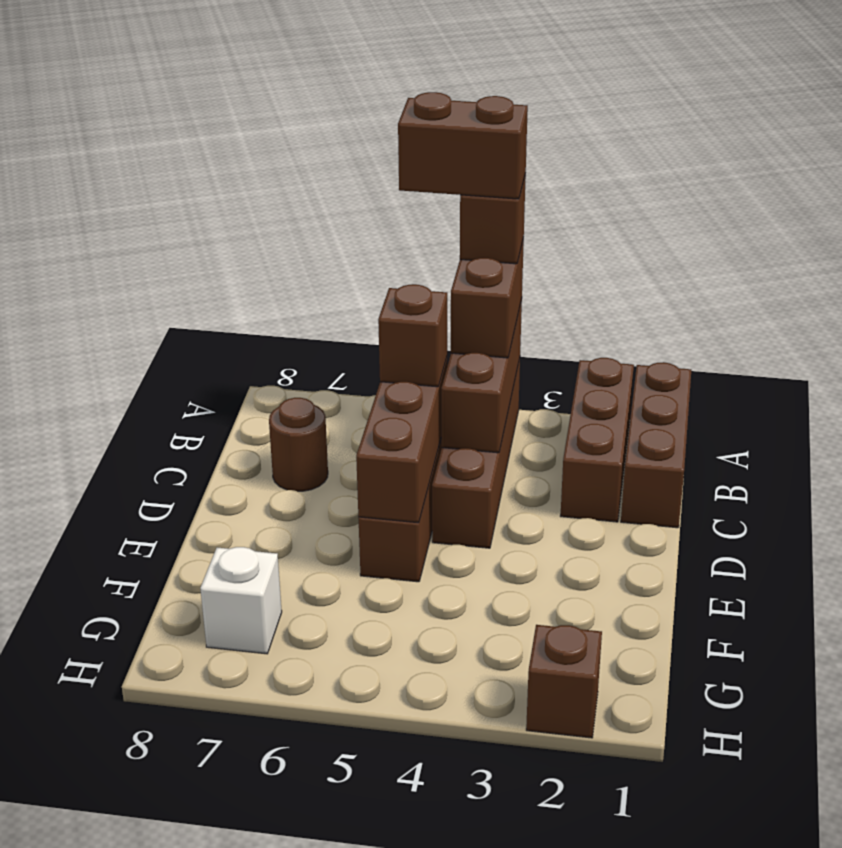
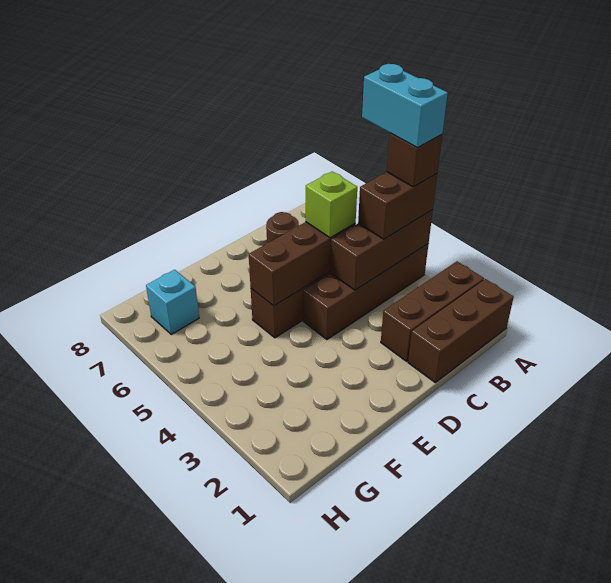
brown brick A4:A5 level 5 -> cyan brick A4:A5 level 5
brown brick C5 level 3 -> lime brick C5 level 3
white brick G7 level 1 -> cyan brick G7 level 1
brown brick H2 level 1 -> none

